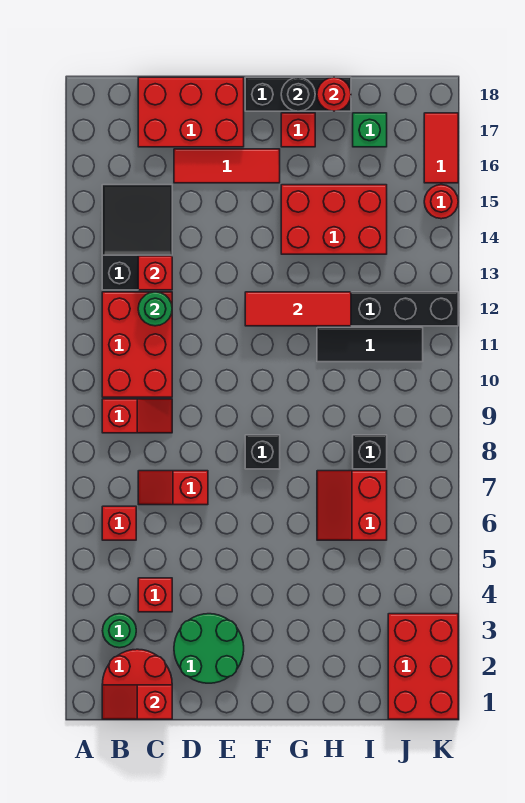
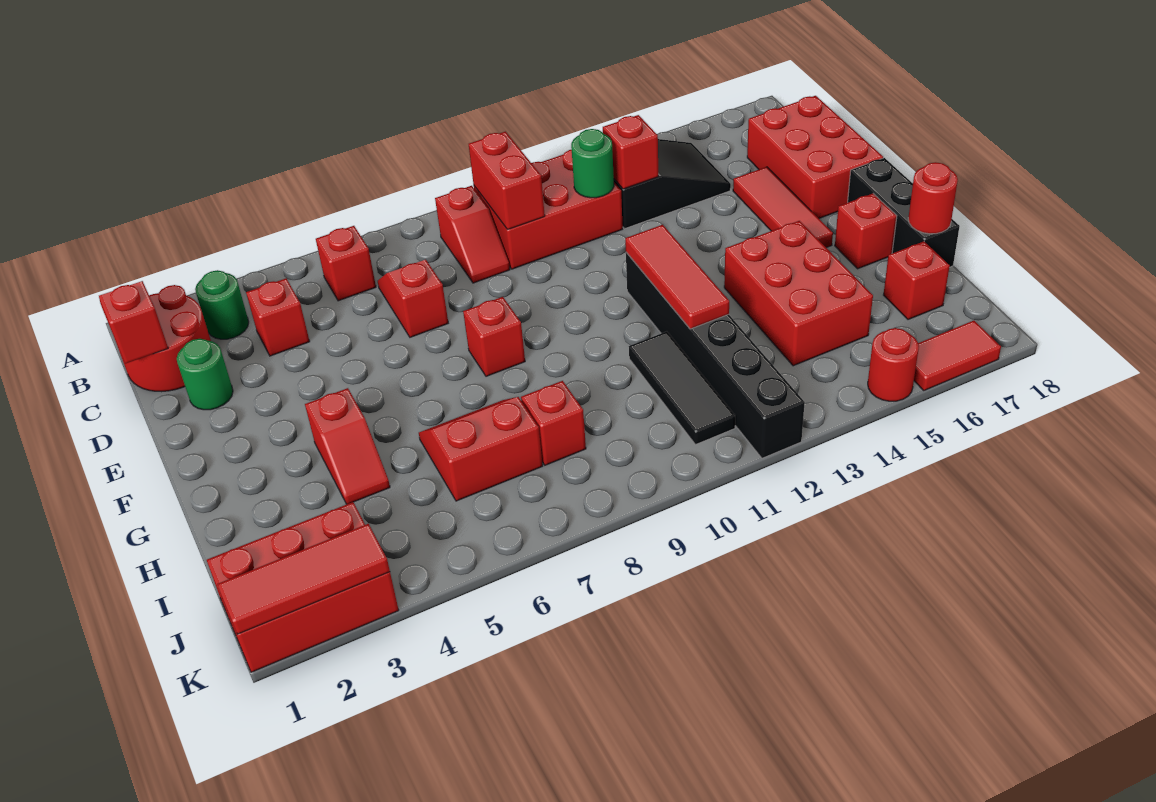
none -> red brick B10:C10 level 2
green round brick D2:E3 level 1 -> green round brick D2 level 1
black brick F8 level 1 -> red brick F8 level 1
none -> red slope G4:H4 level 1 top G
black round brick G18 level 2 -> none
black brick I8 level 1 -> red brick I8 level 1
green brick I17 level 1 -> red brick I17 level 1
none -> red tile K1:K3 level 2

